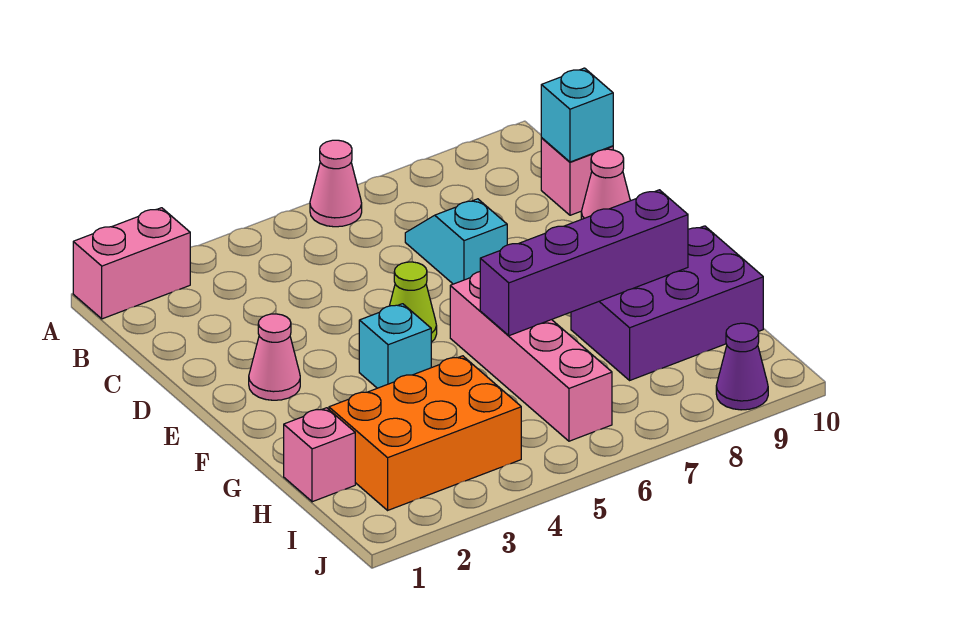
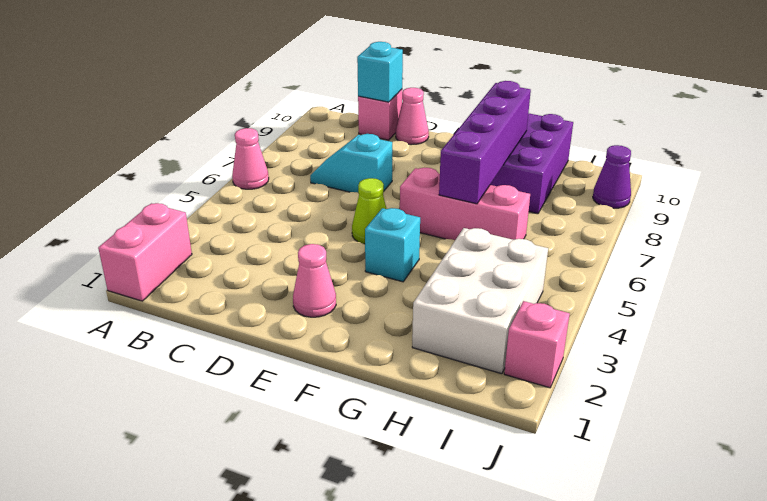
pink brick F6:I6 level 1 -> pink brick F6:H6 level 1
pink brick H1 level 1 -> pink brick J2 level 1
orange brick H2:I4 level 1 -> white brick H2:I4 level 1

